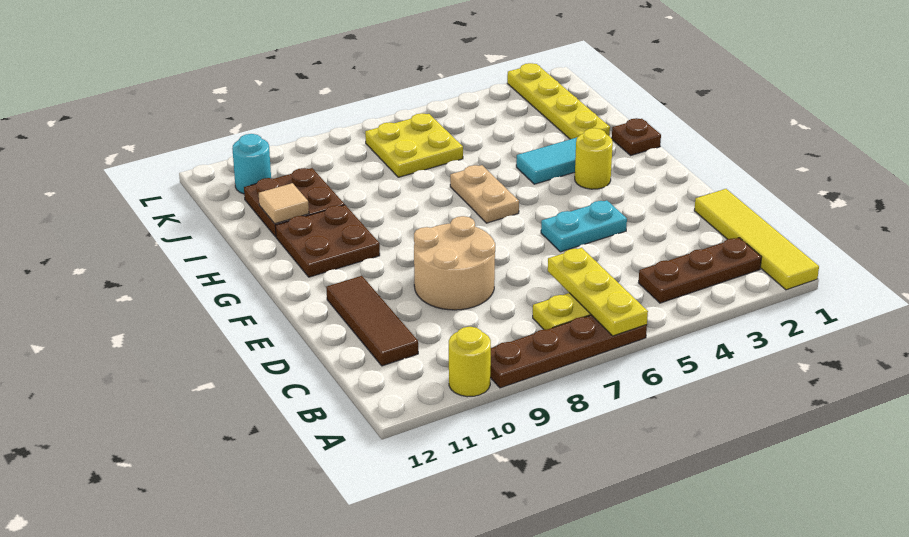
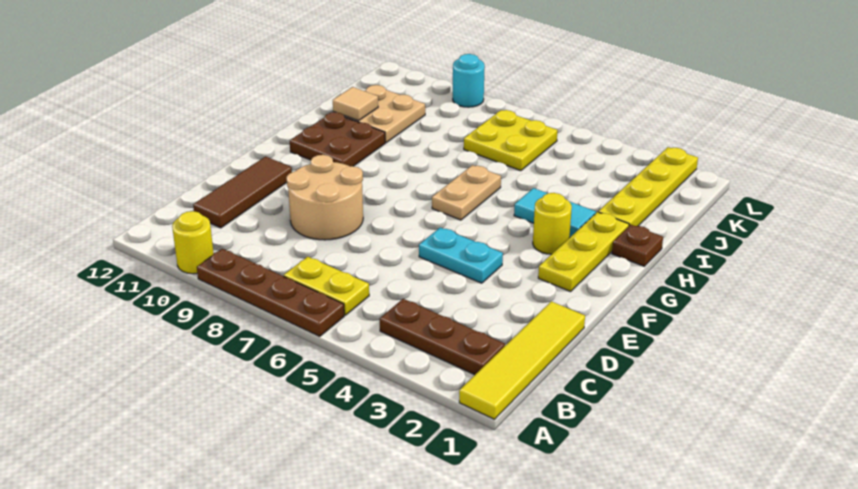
yellow plate A6:C6 level 2 -> yellow plate F2:H2 level 1
brown plate I10:J11 level 1 -> tan plate I10:J11 level 1
cyan round brick K11 level 1 -> cyan round brick L9 level 1

